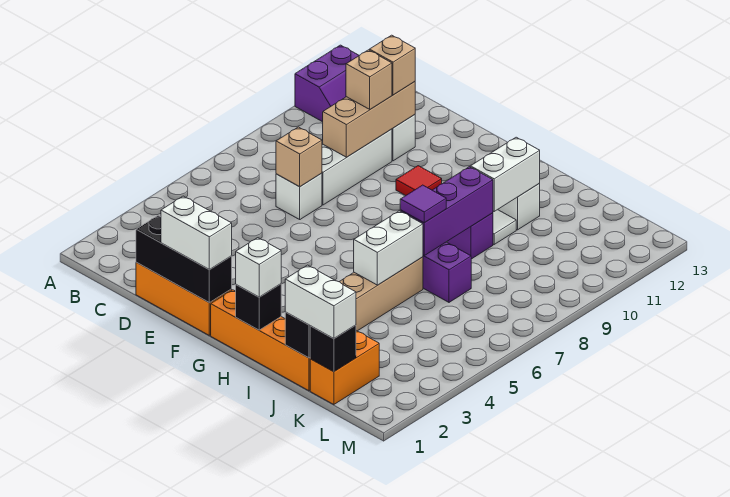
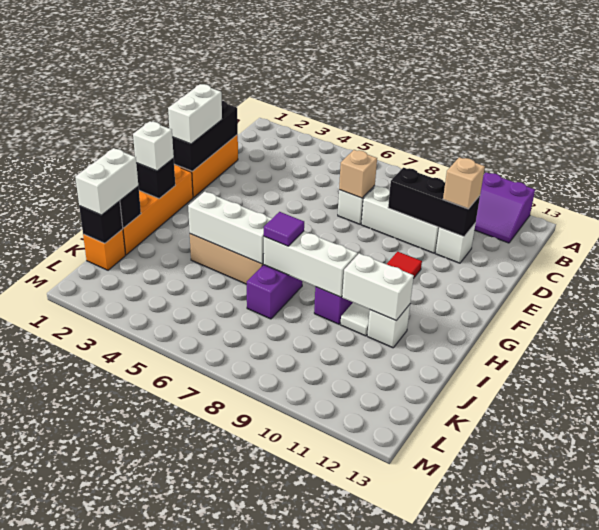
tan brick D9:D11 level 2 -> black brick D9:D11 level 2
tan brick D10 level 3 -> none
white brick I5:I6 level 2 -> white brick I4:I6 level 2
purple brick I7:I9 level 2 -> white brick I7:I9 level 2
orange brick K1:K2 level 1 -> orange brick K1 level 1

